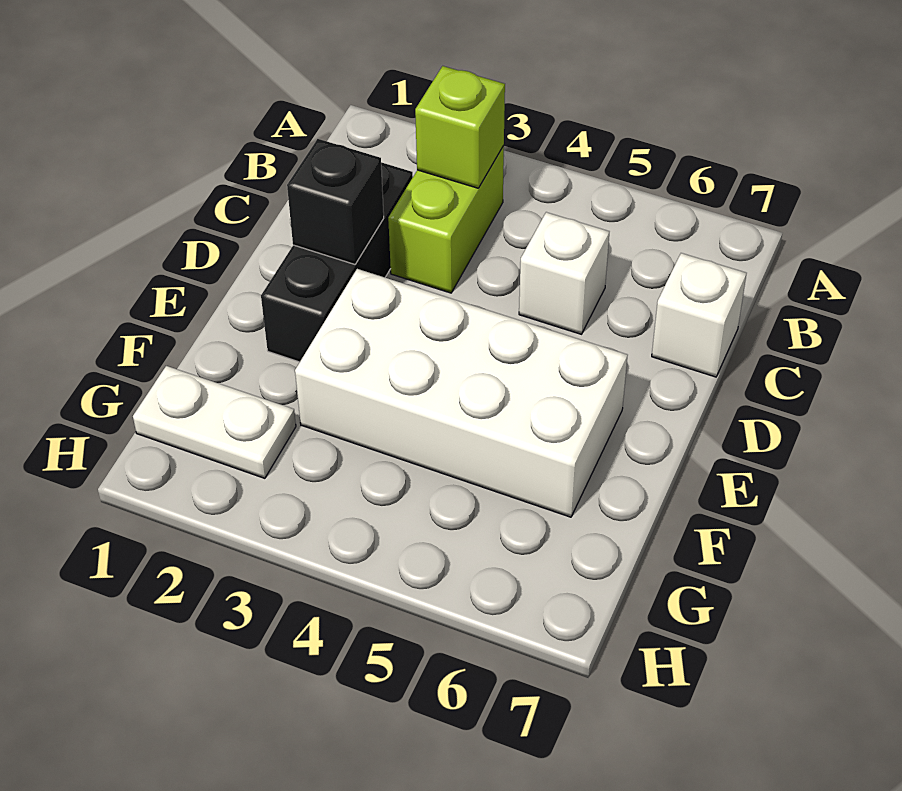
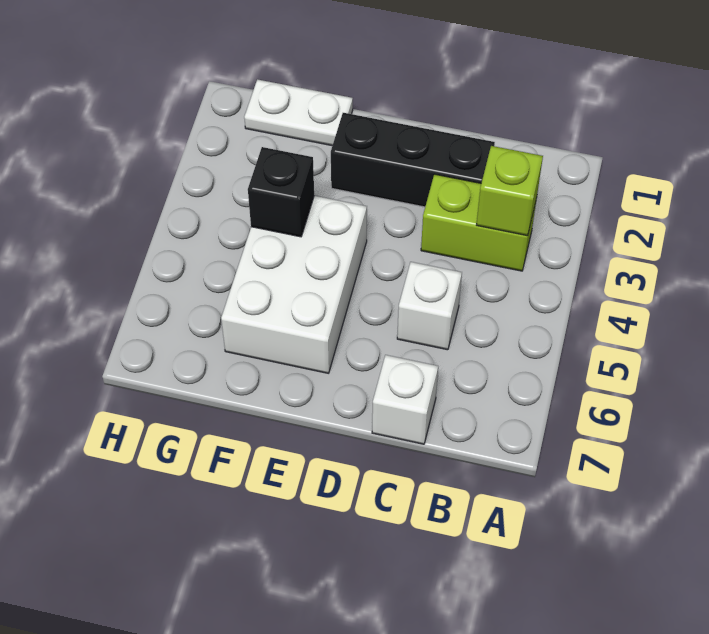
black brick D2 level 2 -> black brick F4 level 2
white brick E3:F6 level 1 -> white brick E4:F6 level 1
white plate G1:G2 level 1 -> white plate F1:G1 level 1

